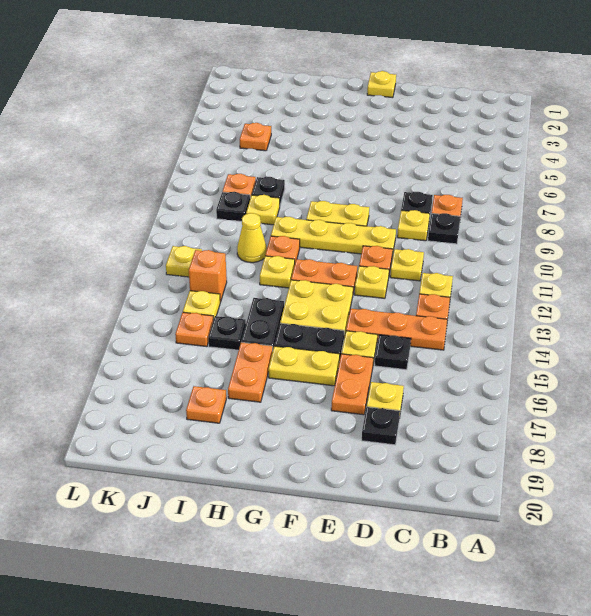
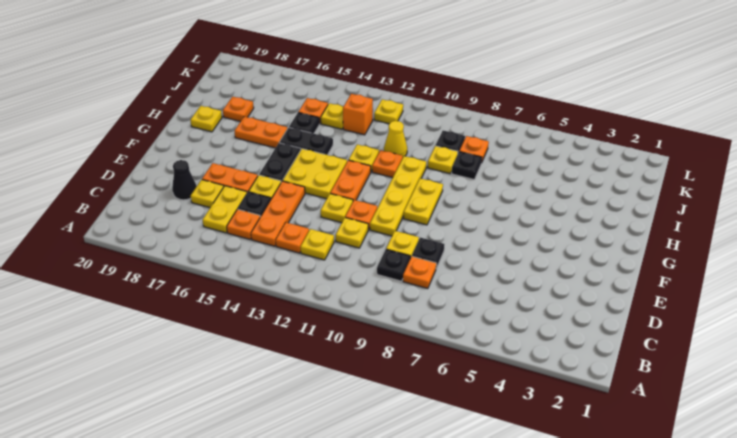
black plate D18 level 1 -> black cone D18 level 1
yellow plate F1 level 1 -> yellow plate H19 level 1
yellow plate F16:G16 level 1 -> yellow plate C16:D16 level 1
orange plate J5 level 1 -> orange plate C15 level 1

